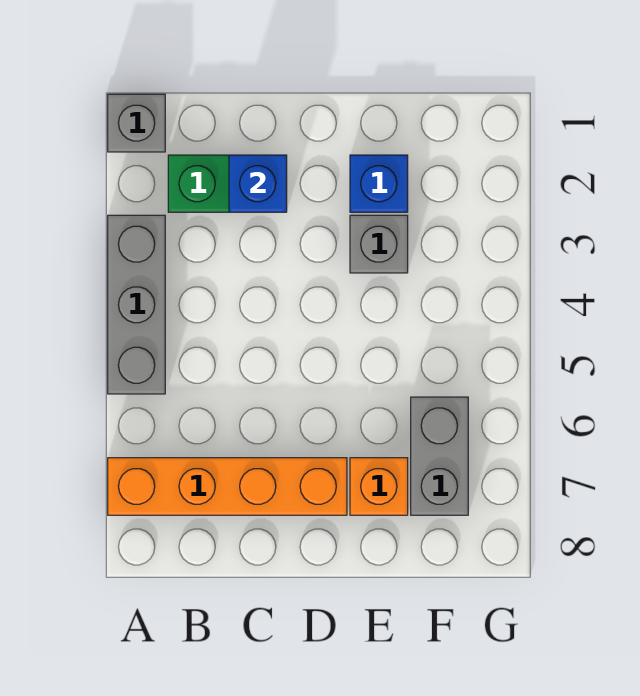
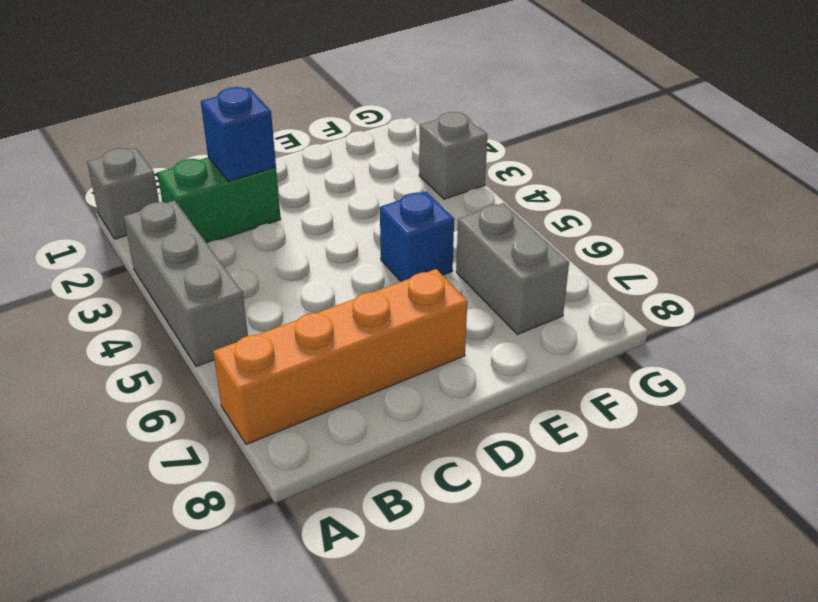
blue brick E2 level 1 -> blue brick E5 level 1
grey brick E3 level 1 -> grey brick G3 level 1
orange brick E7 level 1 -> none

